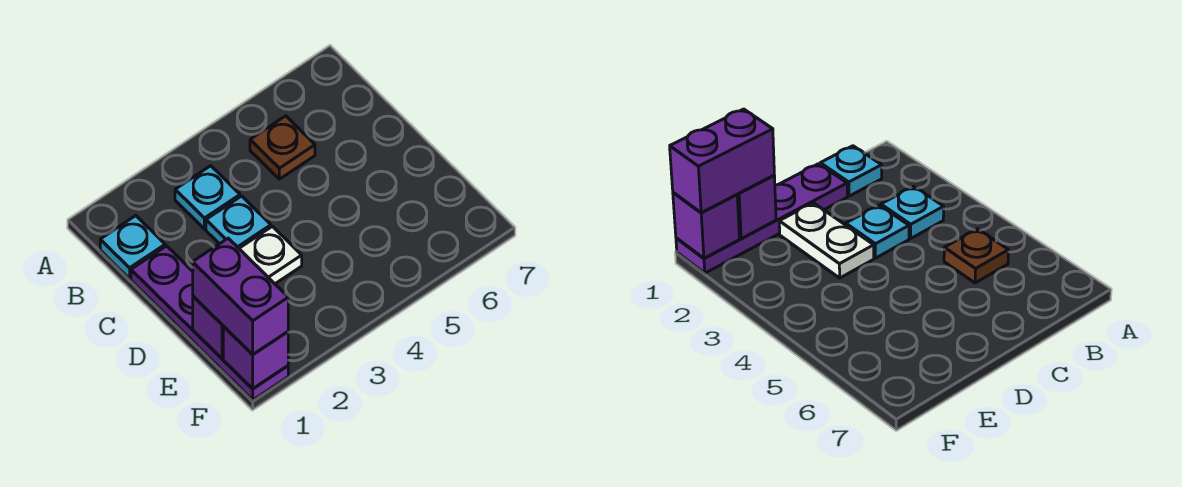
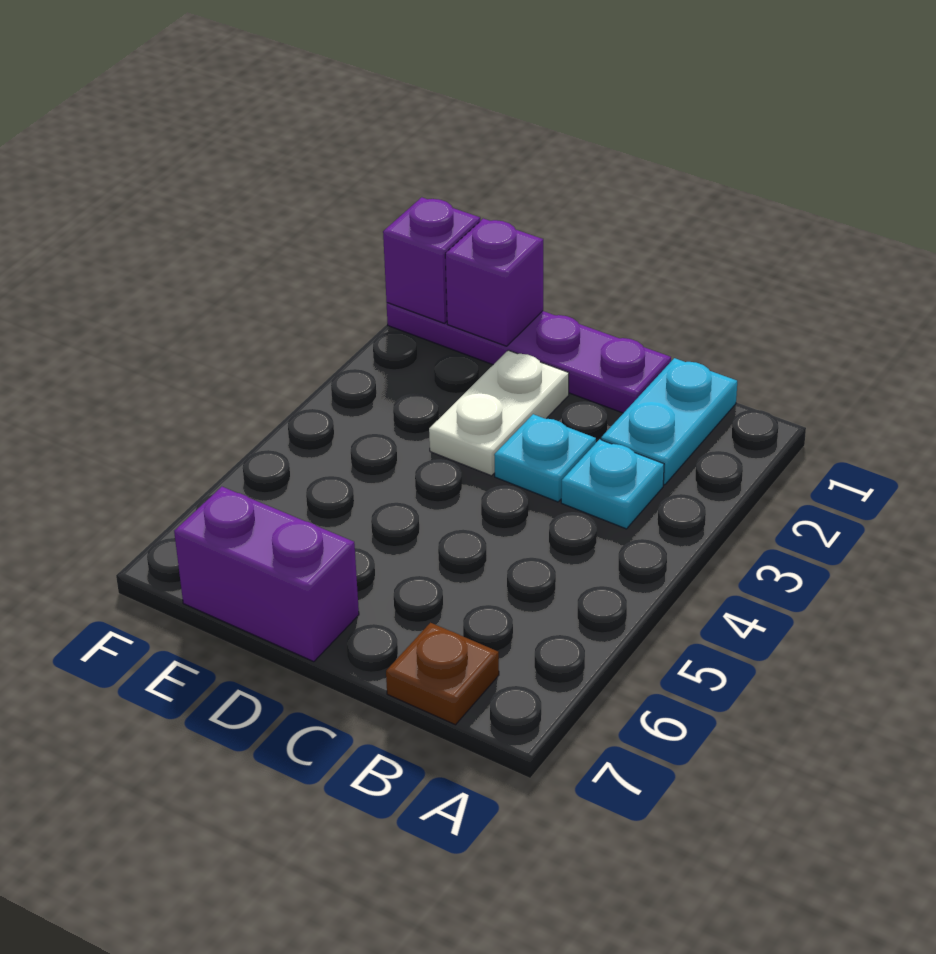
cyan plate B1 level 1 -> cyan plate B1:B2 level 1
brown plate B5 level 1 -> brown plate B7 level 1
purple brick E1:F1 level 3 -> purple brick D7:E7 level 1

